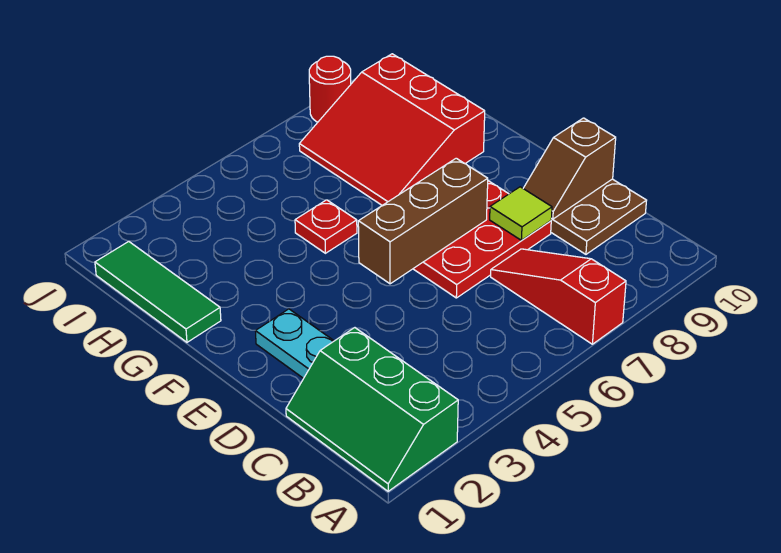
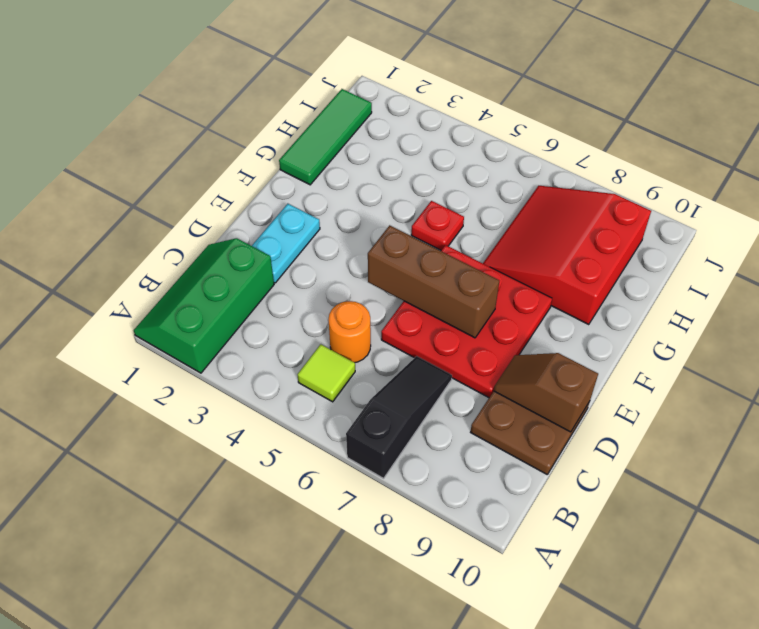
red slope A7:C7 level 1 top A -> black slope A7:C7 level 1 top A
none -> orange round brick C5 level 1
lime tile D8 level 2 -> lime tile B5 level 1
red round brick J8 level 1 -> none

